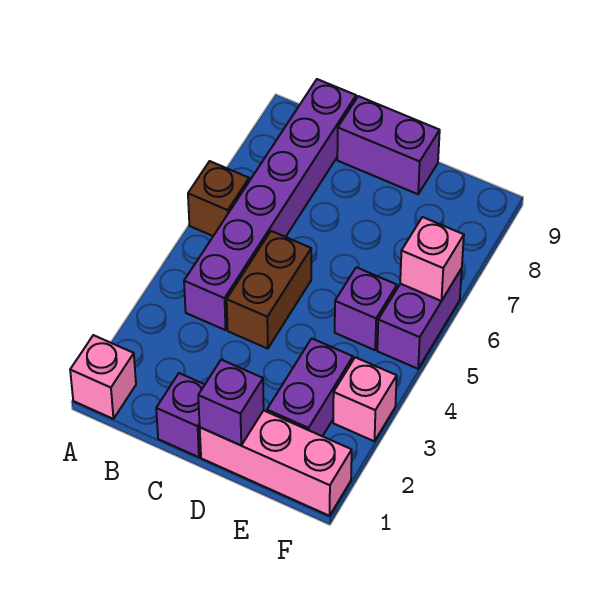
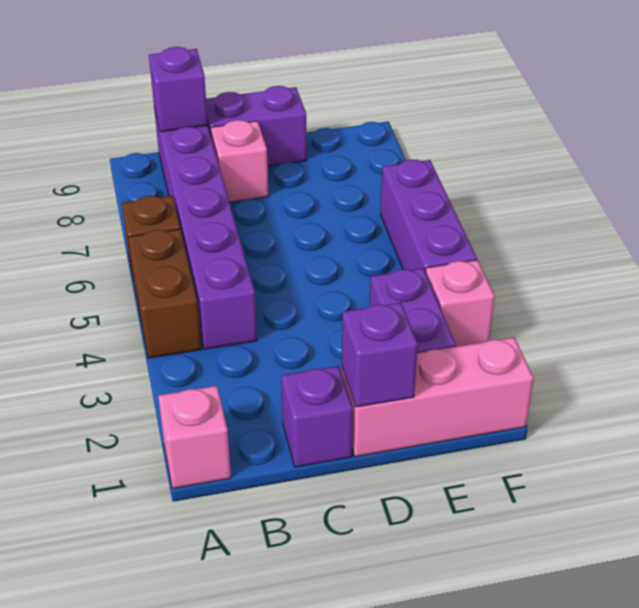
brown brick C4:C5 level 1 -> brown brick A4:A5 level 1
purple brick E5 level 1 -> purple brick B9 level 2
purple brick F5:F6 level 1 -> purple brick F4:F6 level 1
pink brick F6 level 2 -> pink brick C8 level 1

